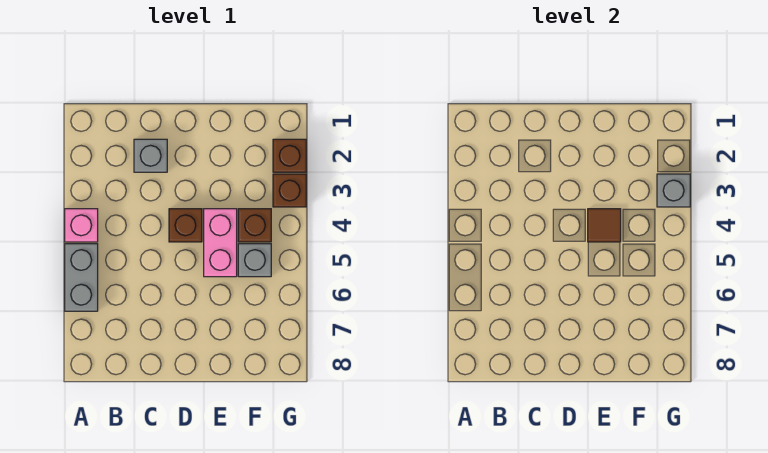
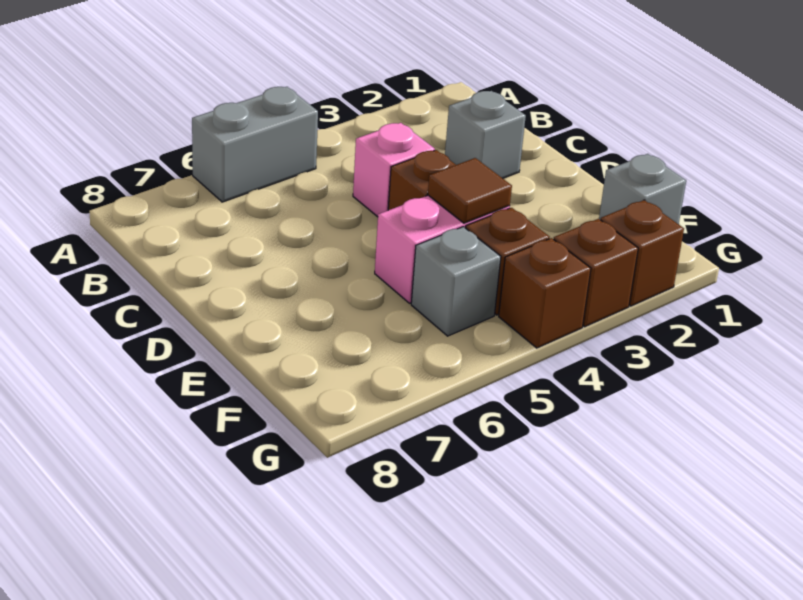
pink brick A4 level 1 -> pink brick C4 level 1
grey brick G3 level 2 -> grey brick F1 level 1
none -> brown brick G4 level 1

